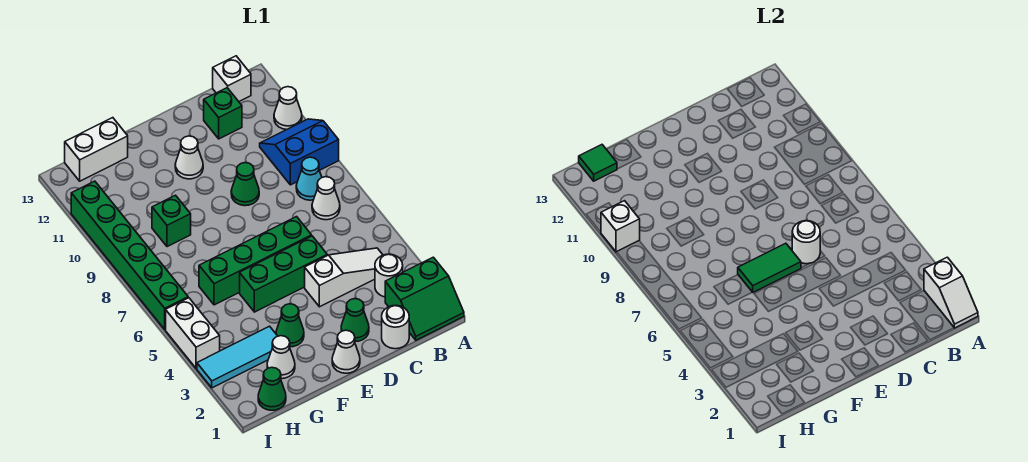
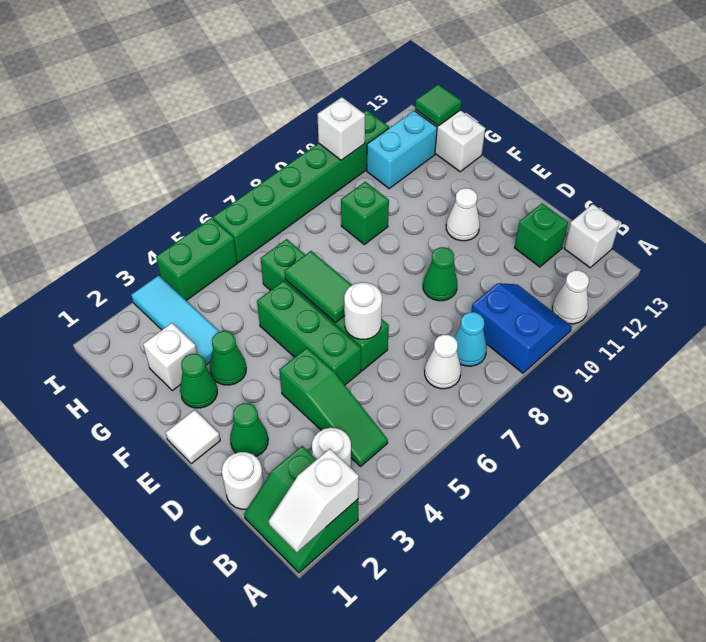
white slope B4:D4 level 1 top D -> green slope B4:D4 level 1 top D
white cone E1 level 1 -> white tile E1 level 1
white cone G2 level 1 -> white brick G2 level 1
green cone H1 level 1 -> green cone F2 level 1
none -> cyan brick H11:H12 level 1
white brick I4:I5 level 1 -> green brick I4:I5 level 1

